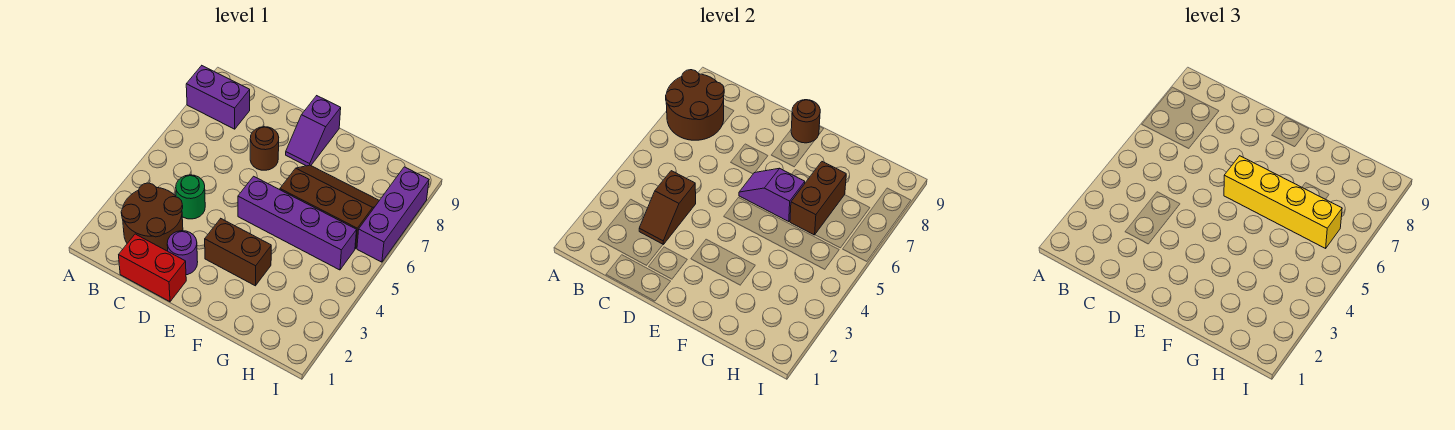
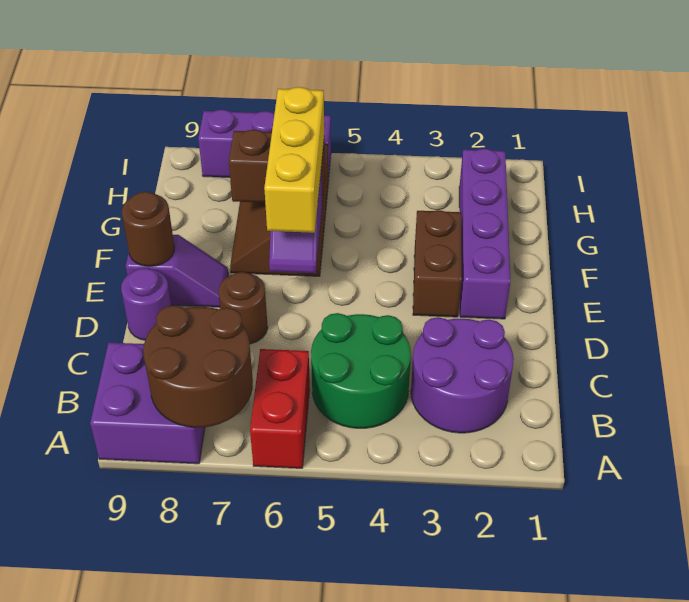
purple brick A8:B8 level 1 -> purple brick A8:B9 level 1
brown round brick B2:C3 level 1 -> purple round brick B2:C3 level 1
red brick C1:D1 level 1 -> red brick A6:B6 level 1
brown slope C3:C4 level 2 top 4 -> none
green round brick C4 level 1 -> green round brick B4:C5 level 1
purple round brick D2 level 1 -> purple round brick D9 level 1
purple brick E5:H5 level 1 -> purple brick E2:H2 level 1
yellow brick E6:H6 level 3 -> yellow brick E6:G6 level 3

